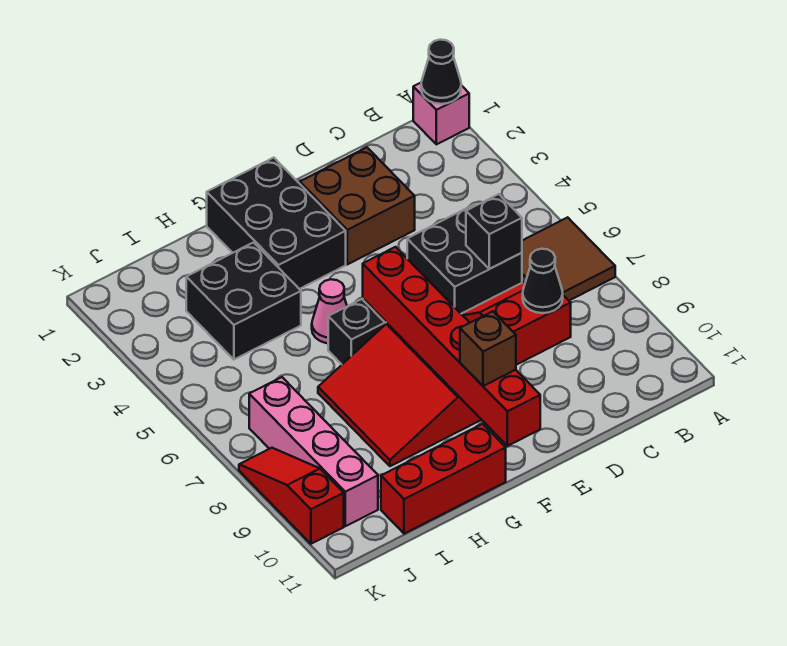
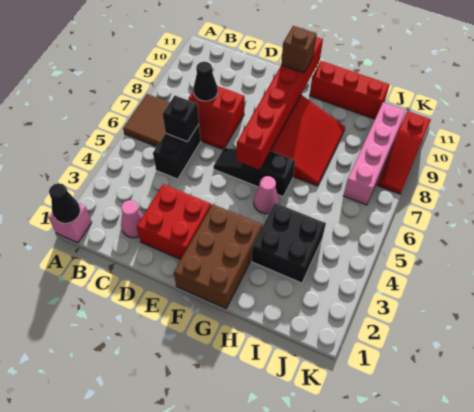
none -> pink cone C2 level 1
black brick C5:D6 level 1 -> black brick C5:C6 level 1
brown brick D2:E3 level 1 -> red brick D2:E3 level 1
black brick F1:G3 level 1 -> brown brick F1:G3 level 1

